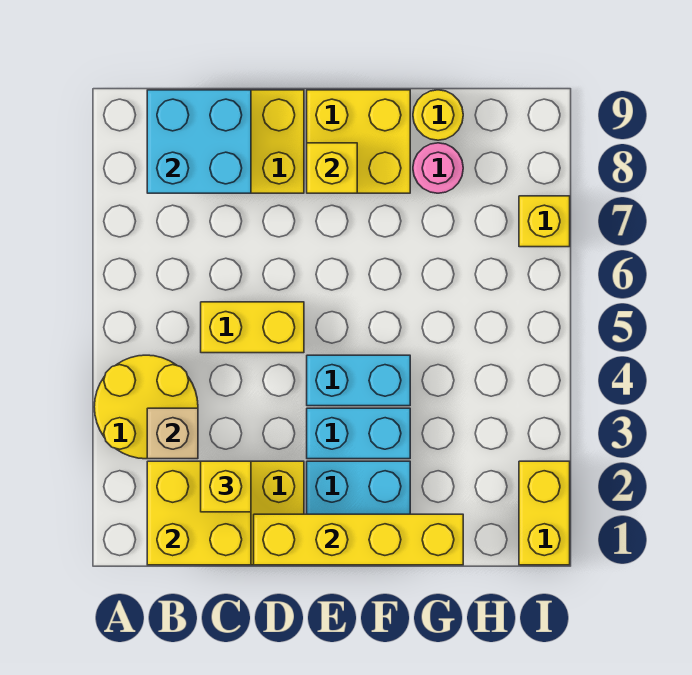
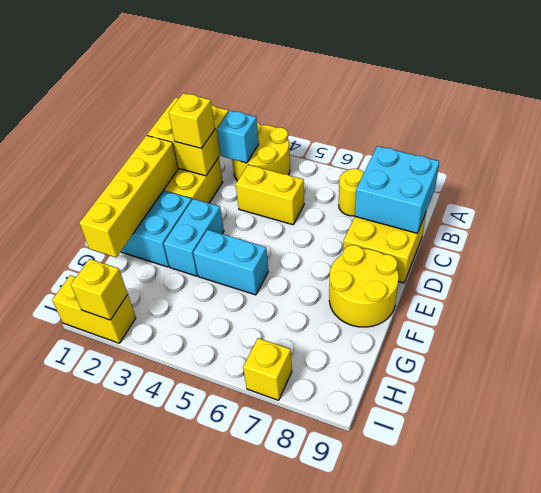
tan brick B3 level 2 -> cyan brick B3 level 2
yellow brick C5:D5 level 1 -> yellow brick C4:C5 level 1
cyan brick E4:F4 level 1 -> cyan brick F4:F5 level 1
yellow brick E8:F9 level 1 -> yellow round brick E8:F9 level 1
yellow brick E8 level 2 -> yellow brick I2 level 2
pink round brick G8 level 1 -> none
yellow round brick G9 level 1 -> yellow round brick B7 level 1

